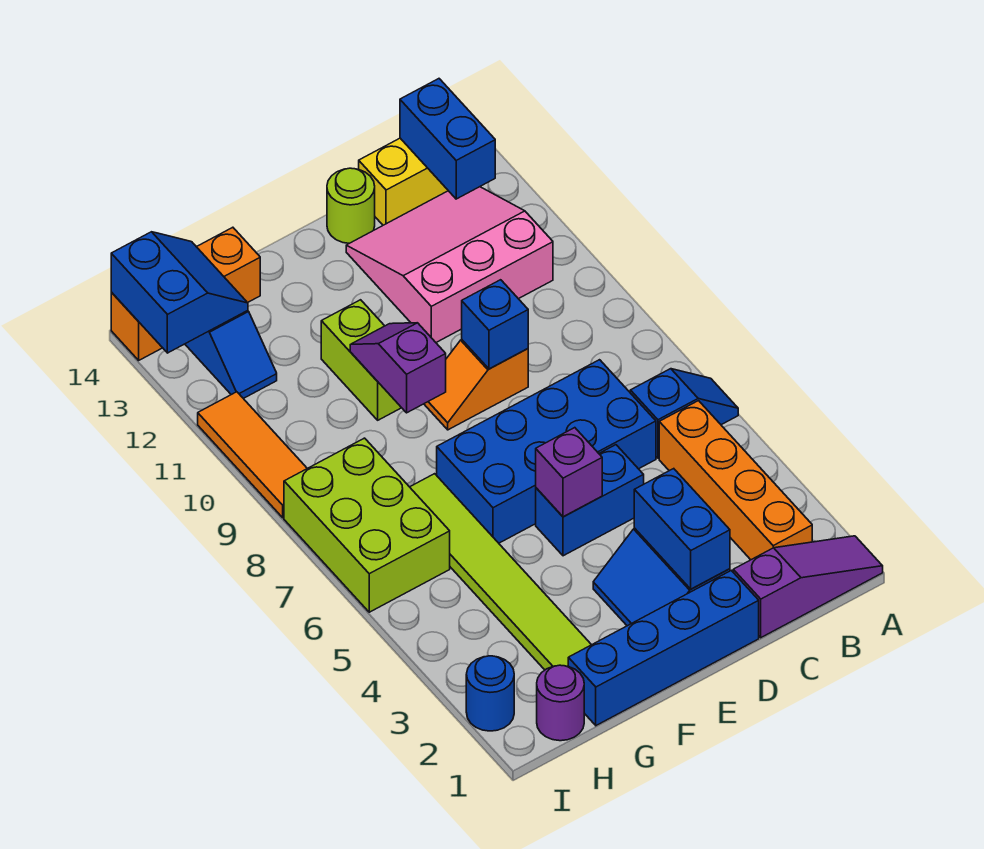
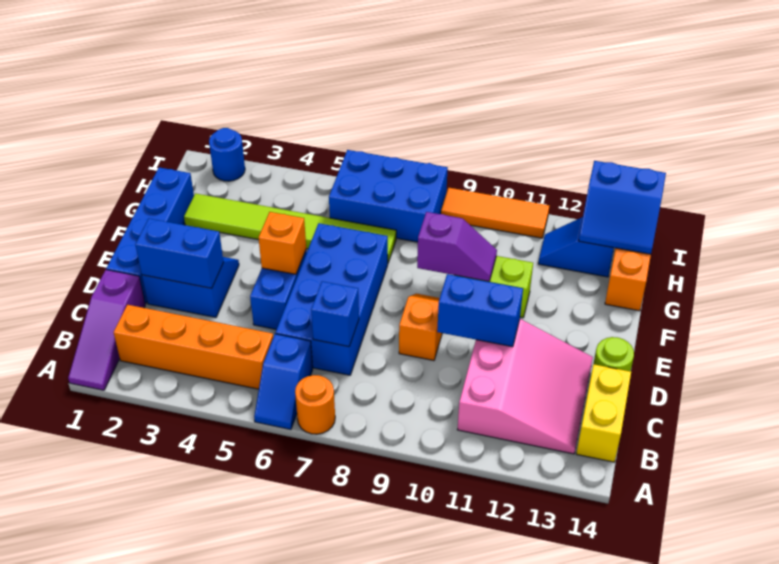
none -> orange round brick A7 level 1
blue brick B13:B14 level 2 -> blue brick D10:D11 level 2
blue brick D9 level 2 -> blue brick C7 level 2
purple brick E5 level 2 -> orange brick E5 level 2
purple round brick H1 level 1 -> none
lime brick H6:I8 level 1 -> blue brick H6:I8 level 1

